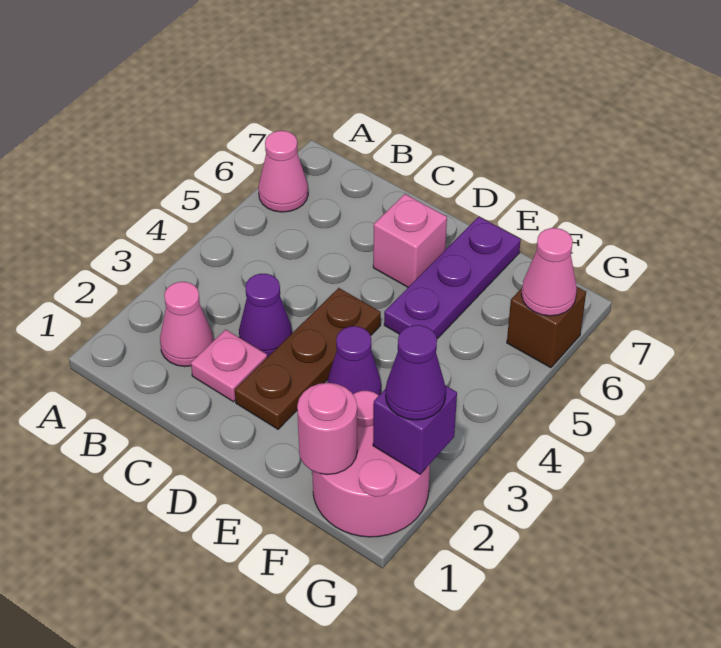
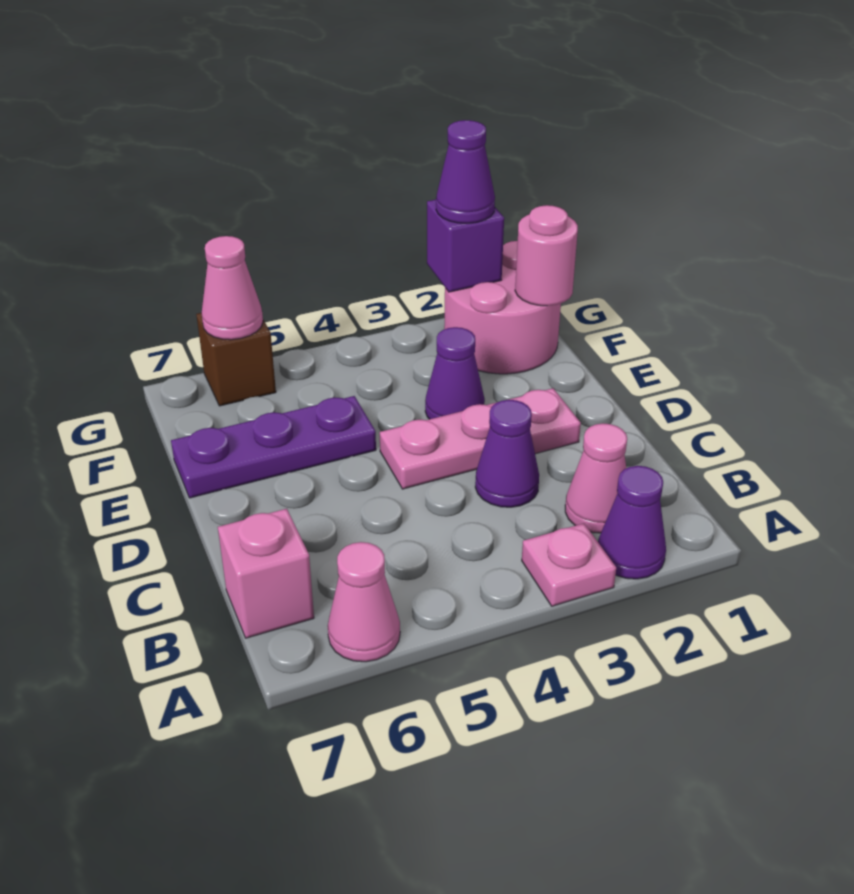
none -> purple cone A2 level 1
pink plate C2 level 1 -> pink plate A3 level 1
brown plate D2:D4 level 1 -> pink plate D2:D4 level 1
pink brick D6 level 1 -> pink brick B7 level 1

